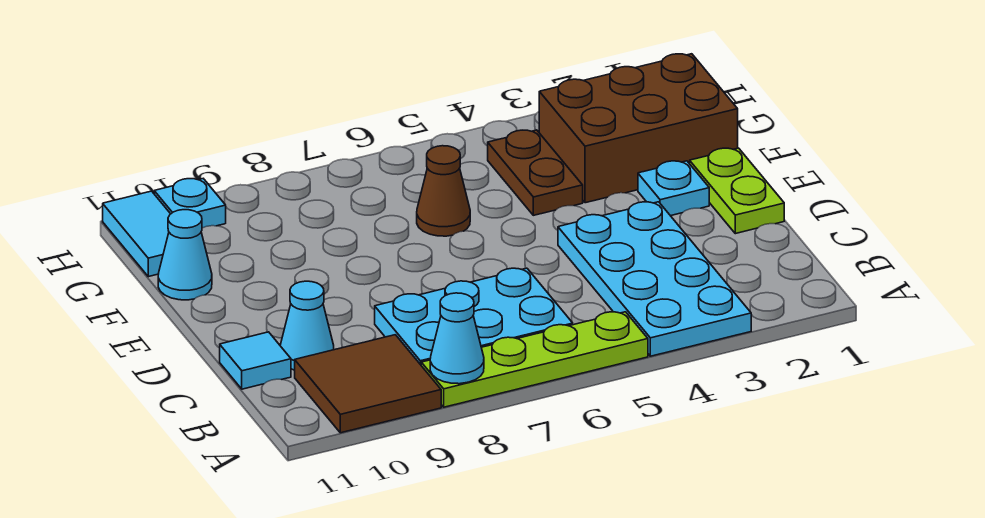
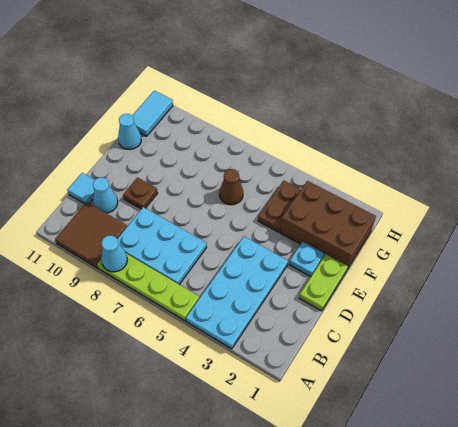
none -> brown plate D9 level 1
cyan plate H10 level 1 -> none

